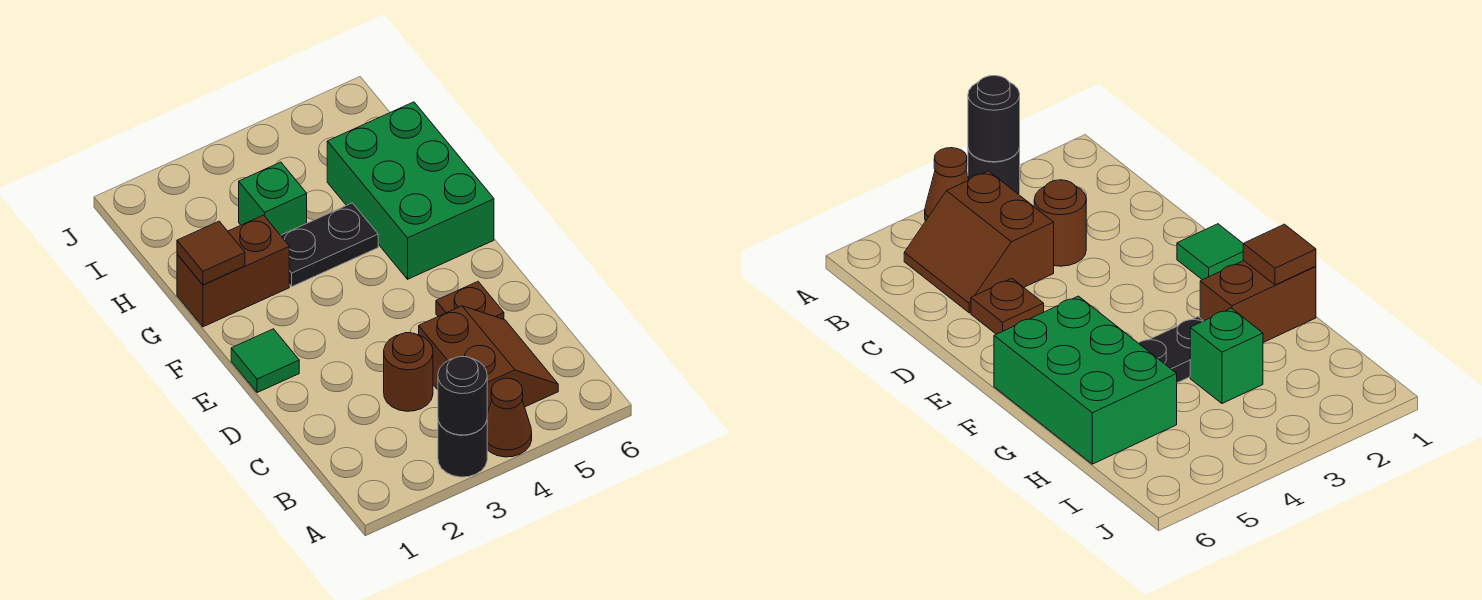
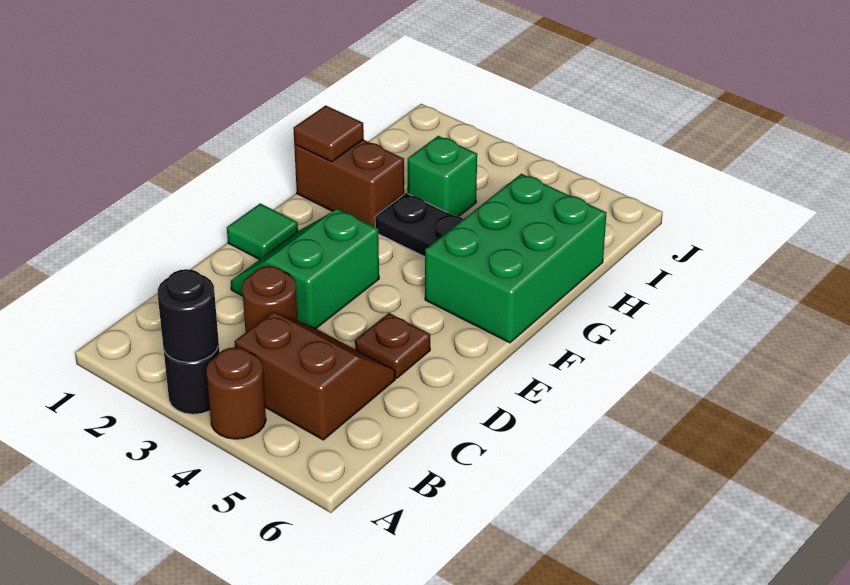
brown cone A4 level 1 -> brown round brick A4 level 1
brown slope B4:C5 level 1 top 4 -> brown slope B4:C5 level 1 top B
none -> green slope D2:E3 level 1 top 3

